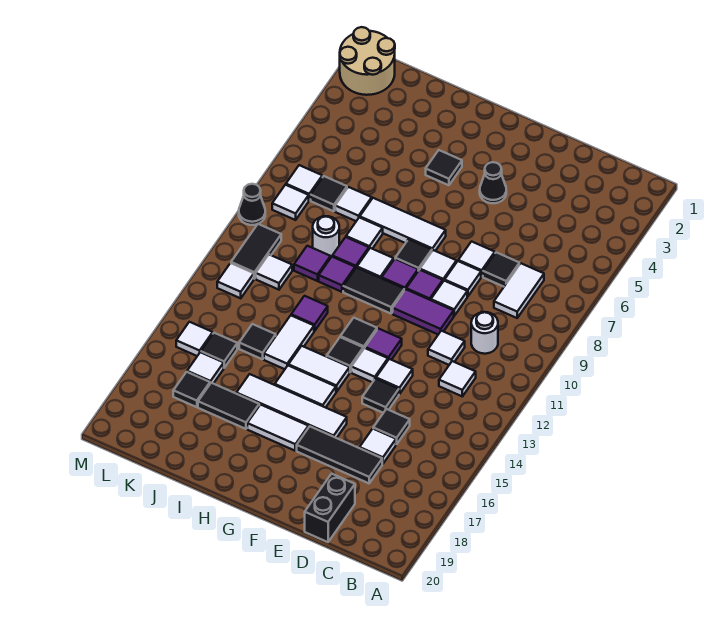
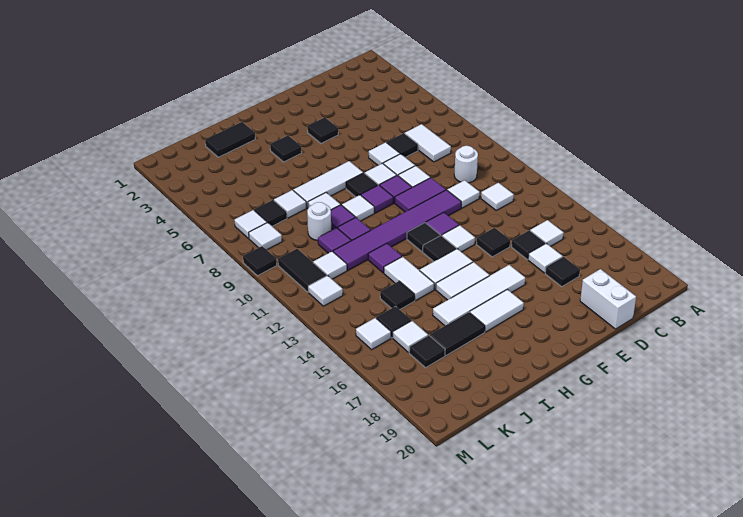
black tile D17:F17 level 1 -> black tile D17 level 1
black brick D19:D20 level 1 -> white brick D19:D20 level 1
none -> purple tile E11:J11 level 1
white tile E13 level 1 -> white tile C15 level 1
black cone F4 level 1 -> black tile F4 level 1
black tile G10:H10 level 1 -> black tile I2:J2 level 1
tan round brick L1:M2 level 1 -> none
black cone M9 level 1 -> black tile M9 level 1

